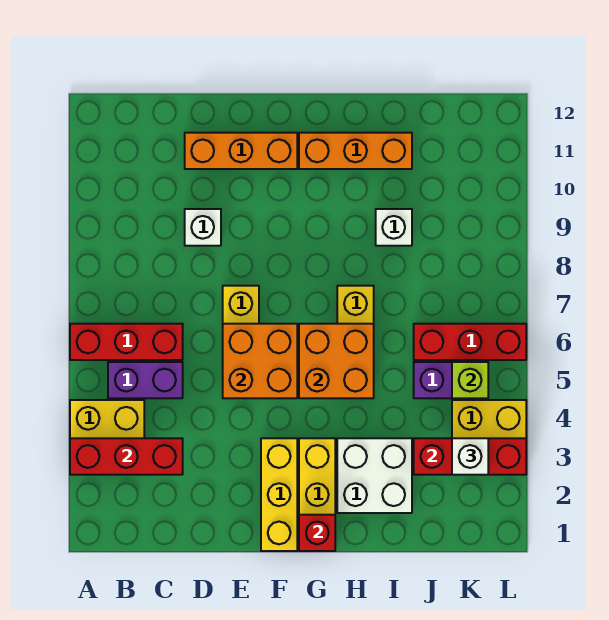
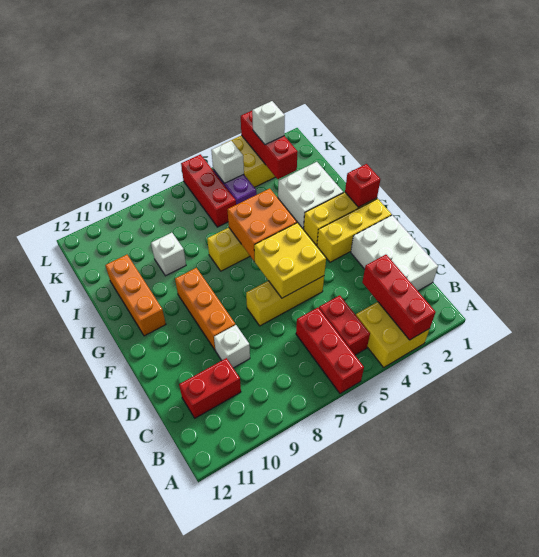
purple brick B5:C5 level 1 -> red brick B5:C5 level 1
none -> white brick C1:E2 level 1
none -> red brick C10:C11 level 1
orange brick D11:F11 level 1 -> orange brick E9:G9 level 1
orange brick E5:F6 level 2 -> yellow brick E5:F6 level 2
lime brick K5 level 2 -> white brick K5 level 2

